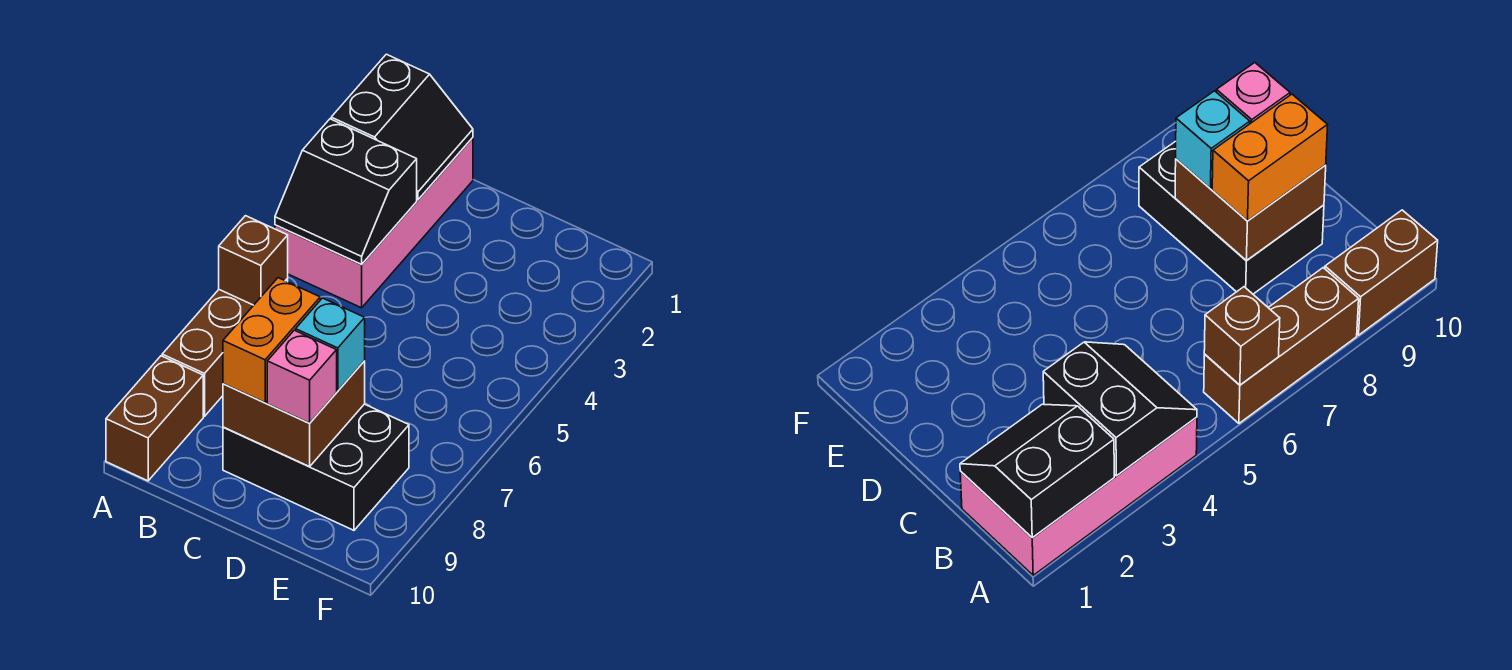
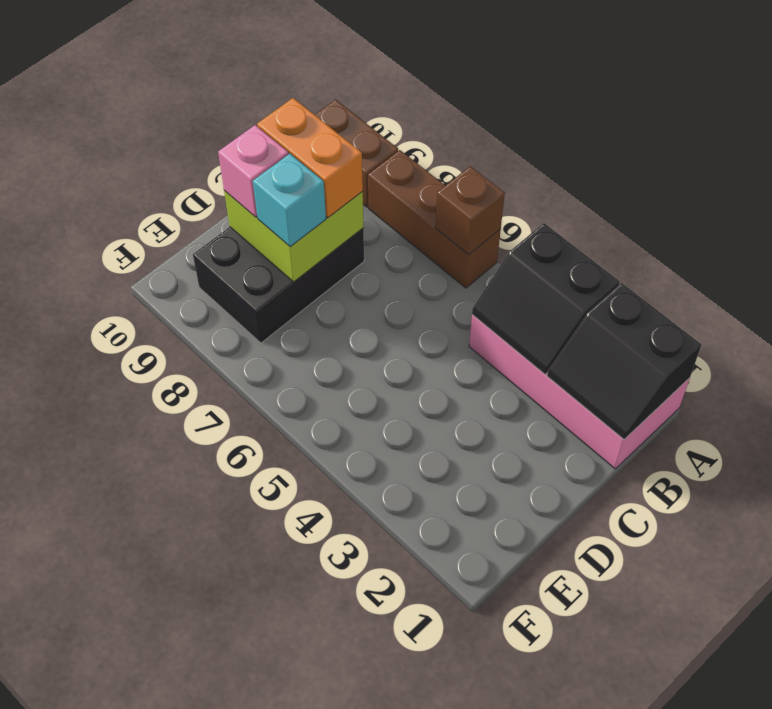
black slope A3:B4 level 2 top 3 -> black slope A3:B4 level 2 top A
brown brick C8:D9 level 2 -> lime brick C8:D9 level 2

